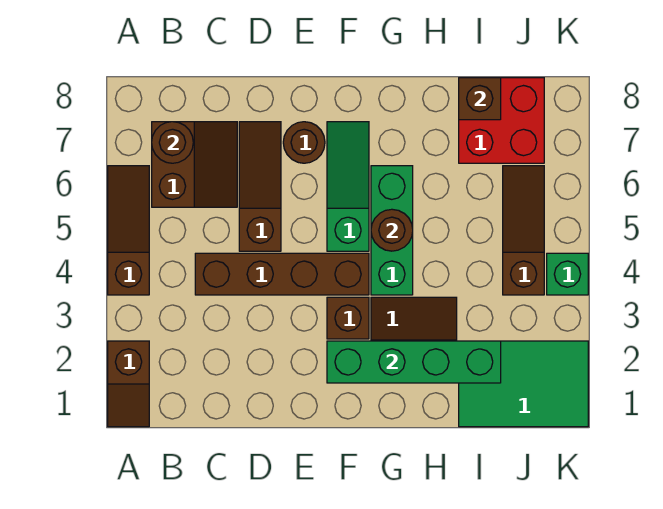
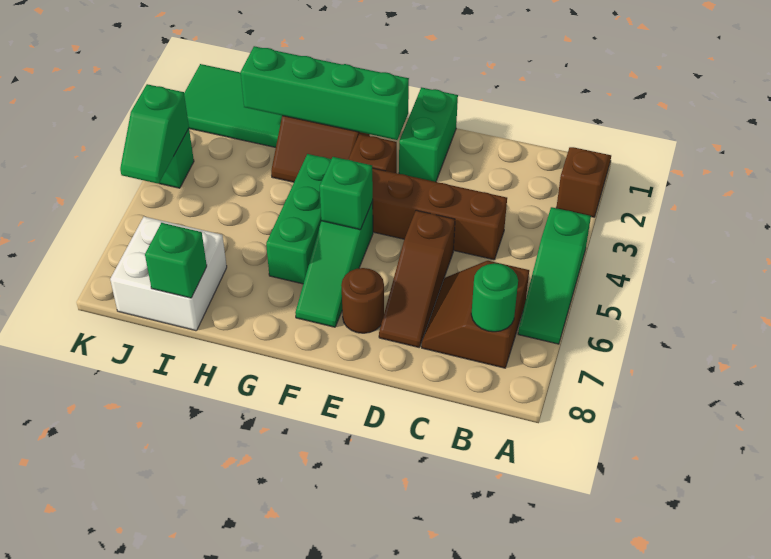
brown slope A4:A6 level 1 top 4 -> green slope A4:A6 level 1 top 4
brown round brick B7 level 2 -> green round brick B7 level 2
none -> green brick E1:E2 level 1
none -> green brick F5 level 2
brown round brick G5 level 2 -> none
red brick I7:J8 level 1 -> white brick I7:J8 level 1
brown brick I8 level 2 -> green brick I8 level 2
brown slope J4:J6 level 1 top 4 -> none
none -> green slope K4:K5 level 2 top 4

